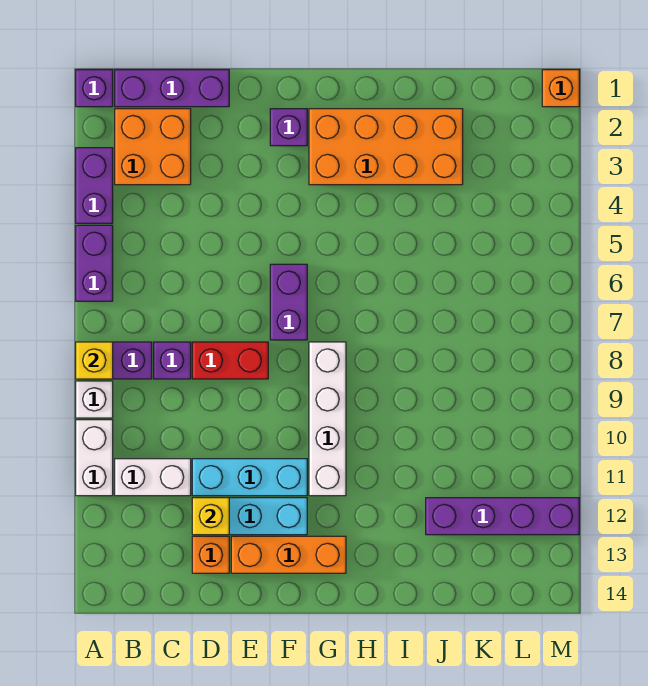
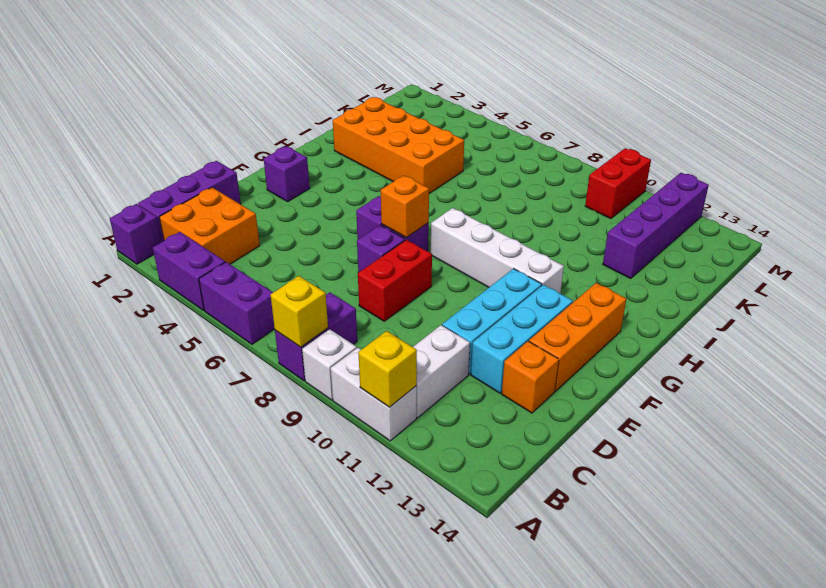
purple brick C8 level 1 -> purple brick E7 level 1
yellow brick D12 level 2 -> yellow brick A11 level 2
orange brick G2:J3 level 1 -> orange brick I2:J5 level 1
none -> red brick L10:M10 level 1
orange brick M1 level 1 -> orange brick F7 level 2

